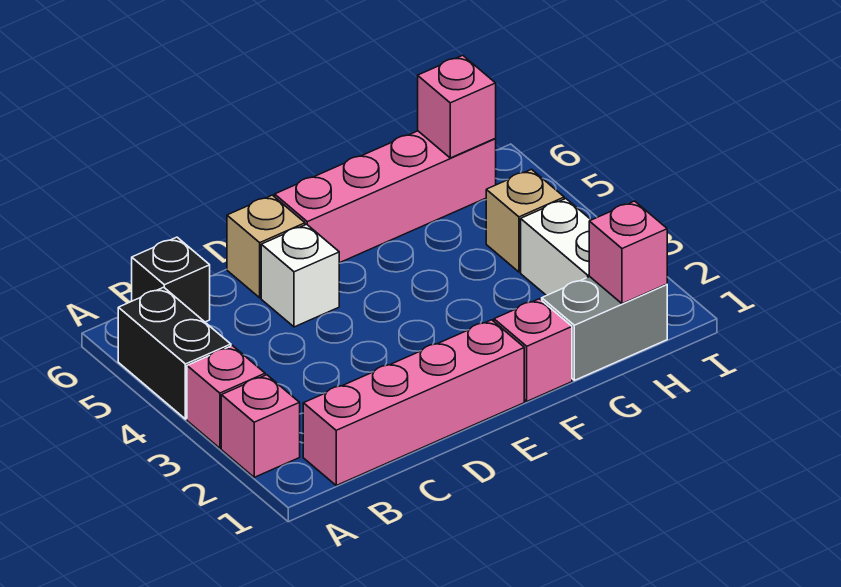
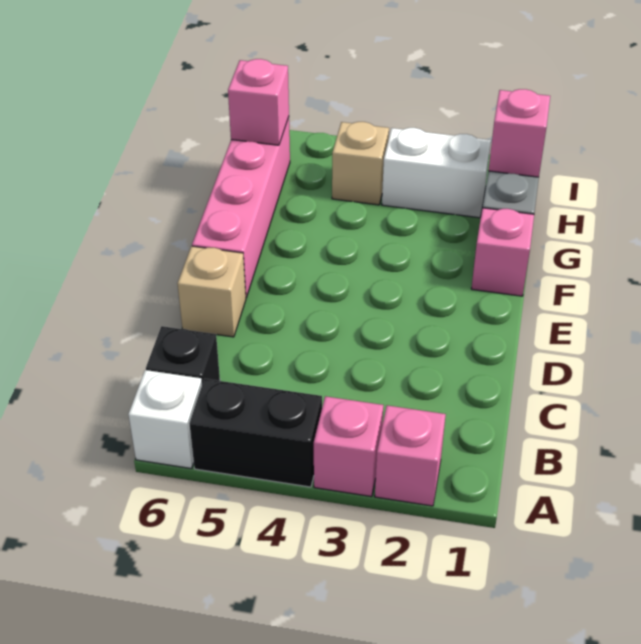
pink brick B1:E1 level 1 -> none
white brick D5 level 1 -> white brick A6 level 1

